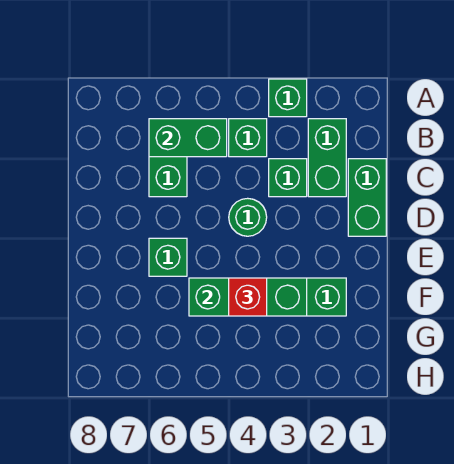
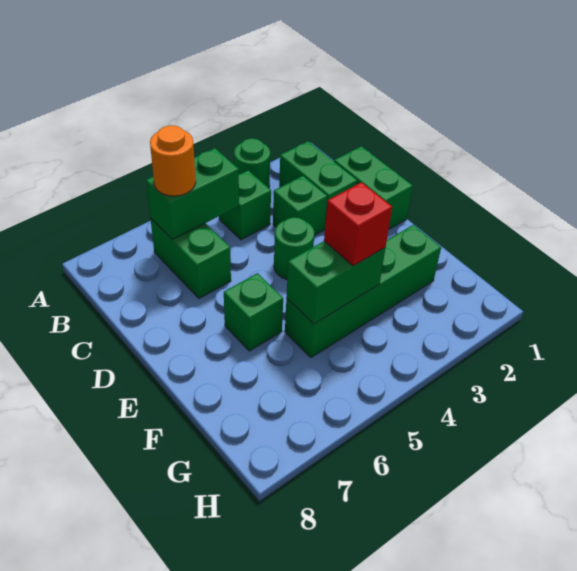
green brick A3 level 1 -> green round brick A3 level 1
none -> orange round brick B6 level 3
green brick F3:F5 level 2 -> green brick F4:F5 level 2

